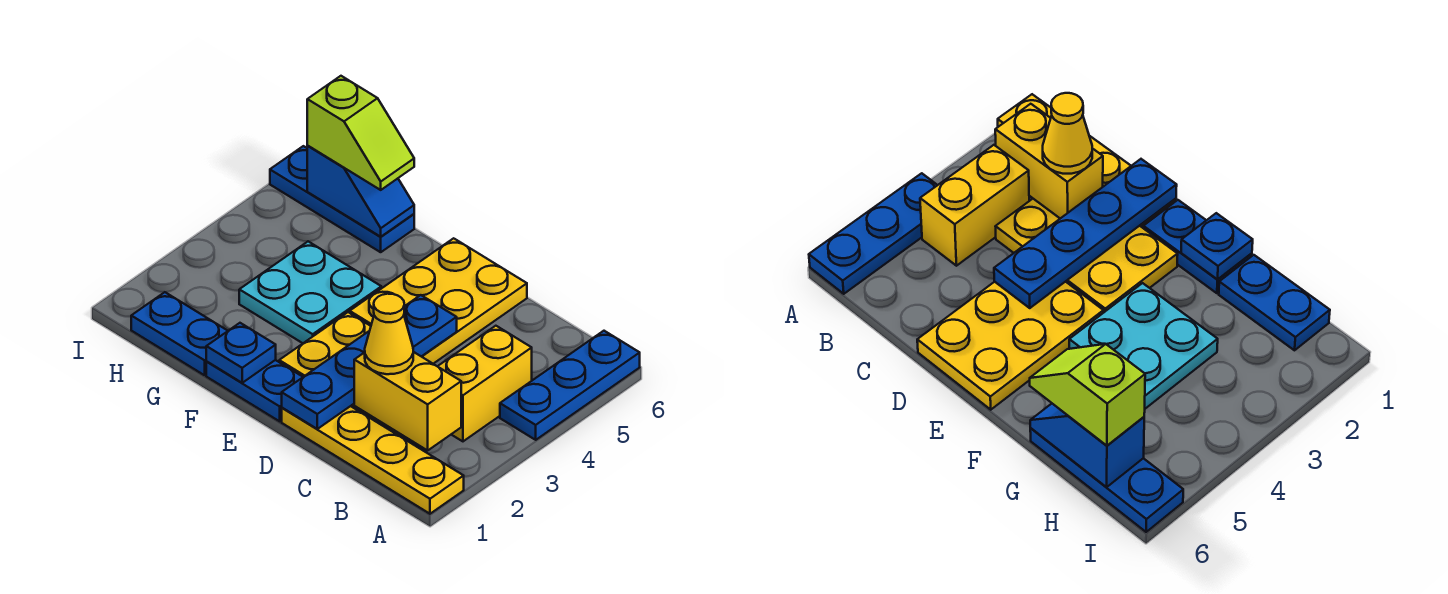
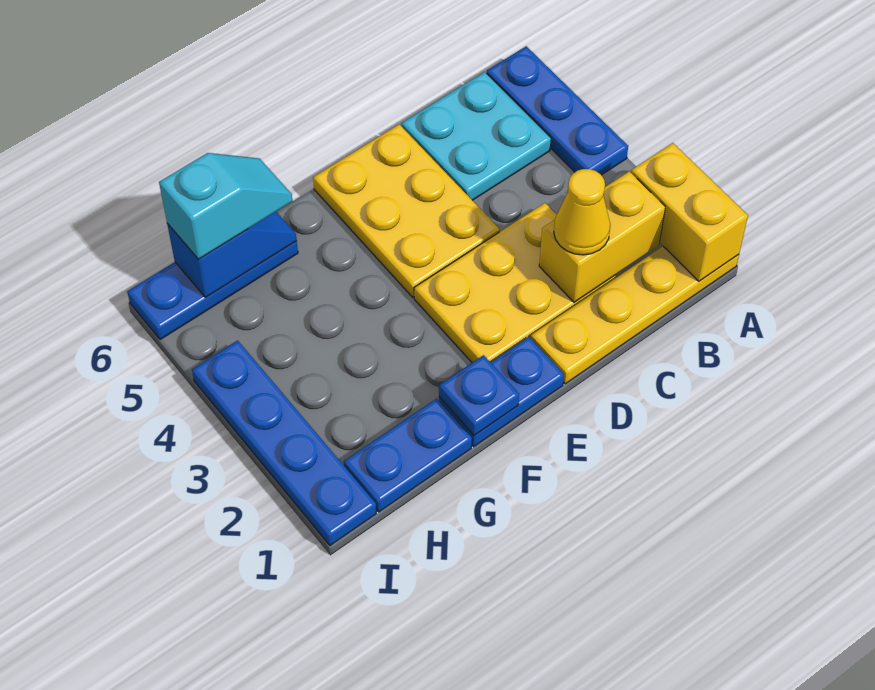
yellow brick B3:B4 level 1 -> yellow brick A1:A2 level 2
blue plate D1:D4 level 2 -> blue plate I1:I4 level 1
cyan plate F3:G4 level 1 -> cyan plate B5:C6 level 1
lime slope G6:H6 level 3 top H -> cyan slope G6:H6 level 3 top H

